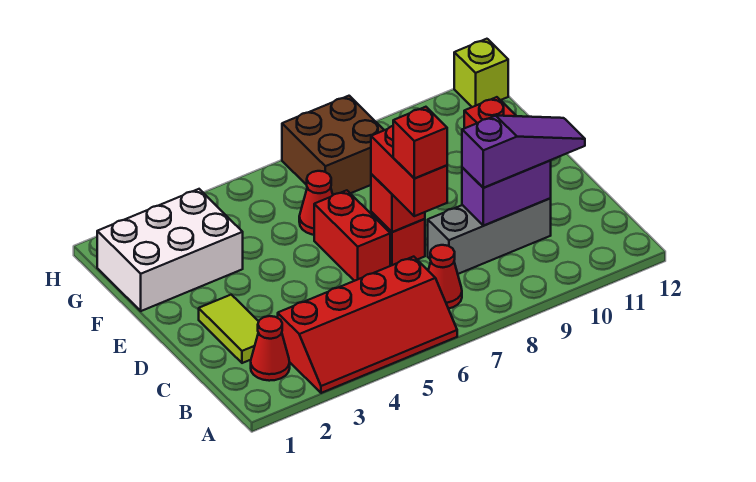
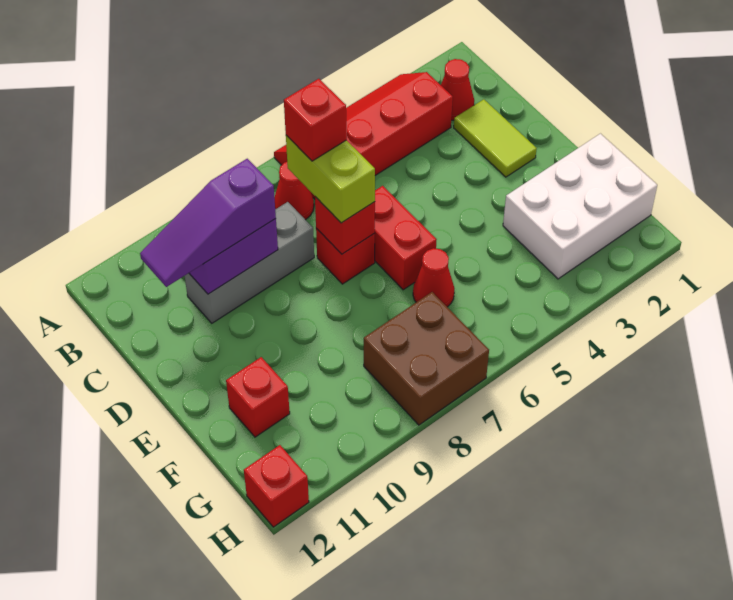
red brick C7:D7 level 3 -> lime brick C7:D7 level 3
lime brick H12 level 1 -> red brick H12 level 1

